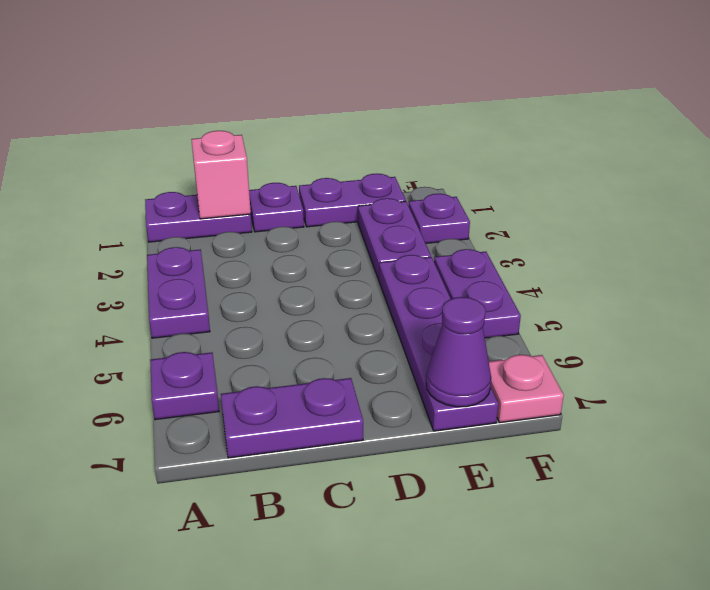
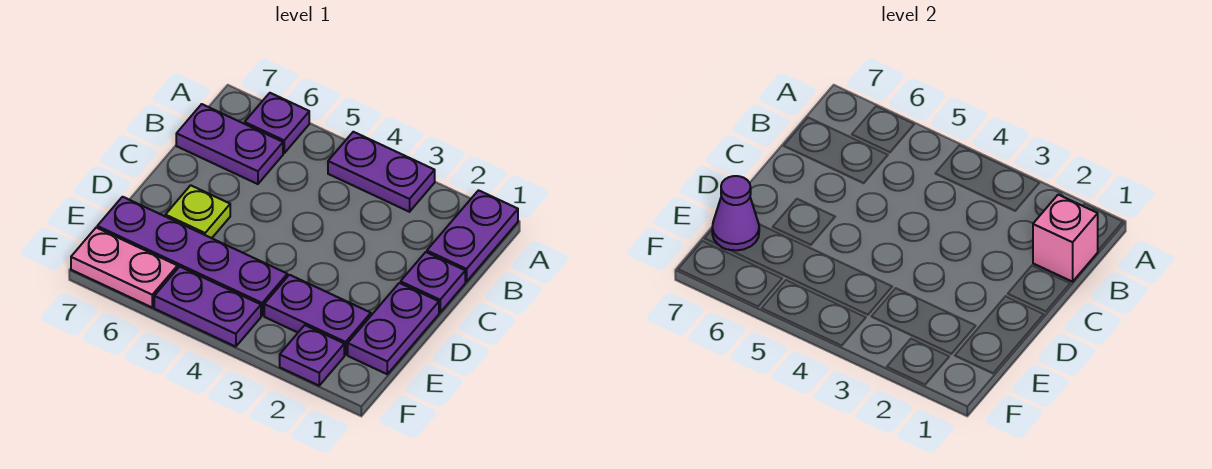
purple plate B7:C7 level 1 -> purple plate B6:B7 level 1
none -> lime plate D6 level 1
pink plate F7 level 1 -> pink plate F6:F7 level 1

